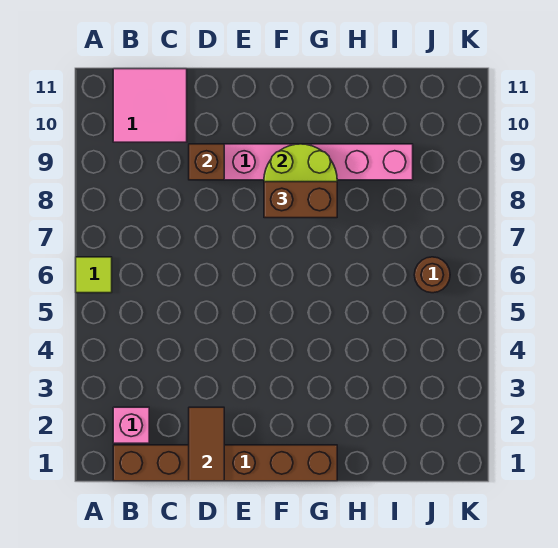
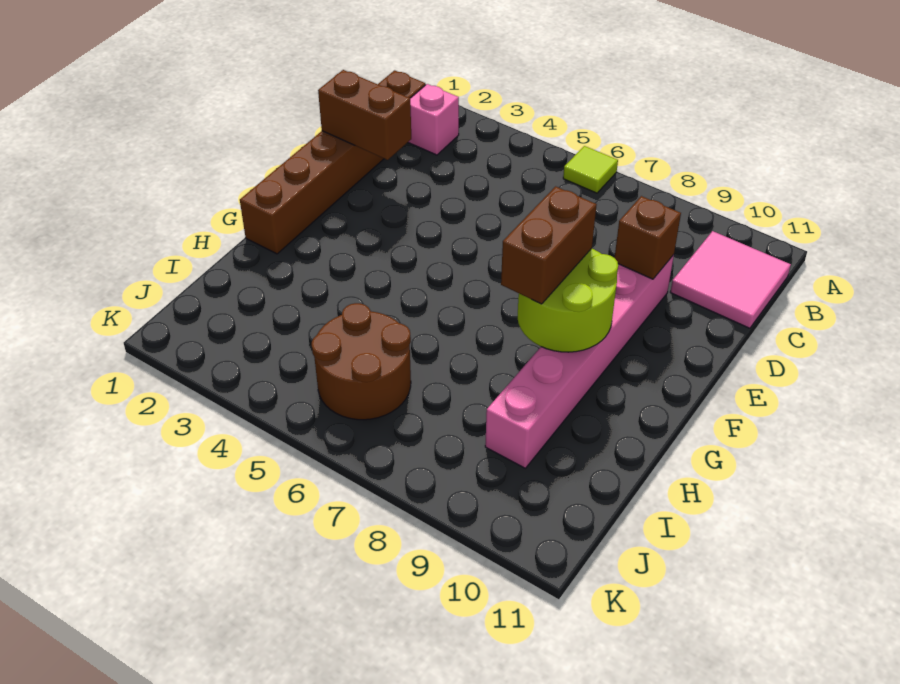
brown tile D1:D2 level 2 -> brown brick D1:D2 level 2
brown round brick J6 level 1 -> brown round brick I5:J6 level 1

